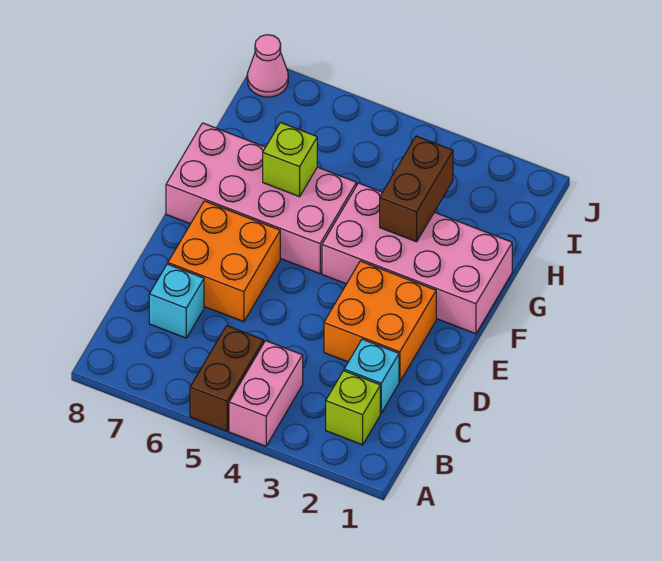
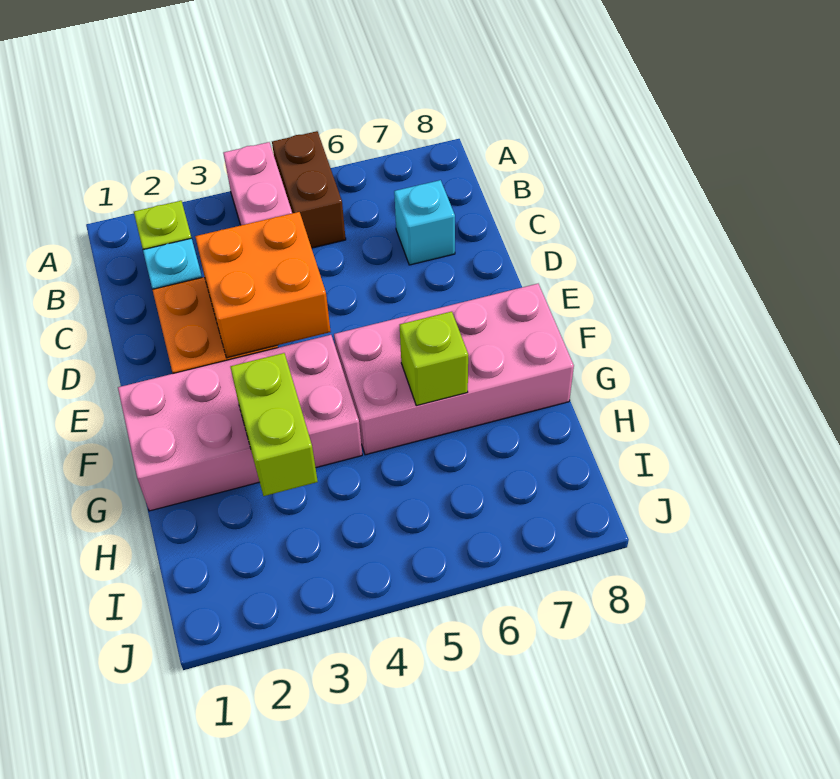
orange brick D6:E7 level 1 -> orange brick D3:E4 level 2
brown brick G3:H3 level 2 -> lime brick G3:H3 level 2
pink cone J8 level 1 -> none

